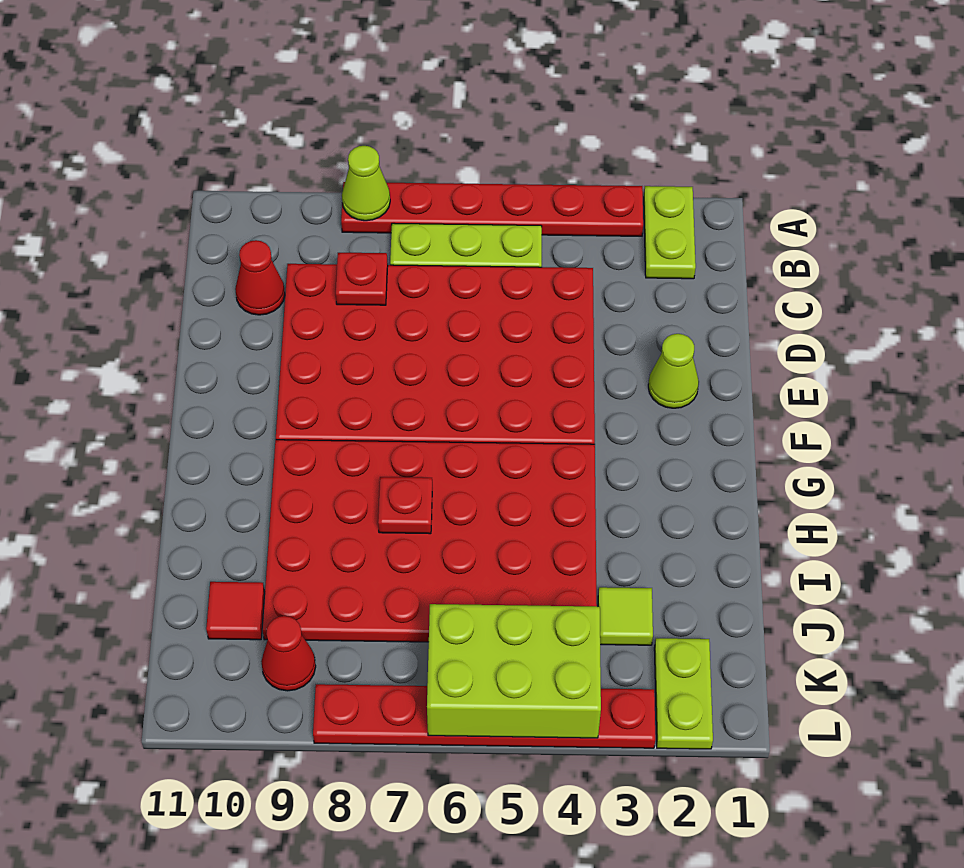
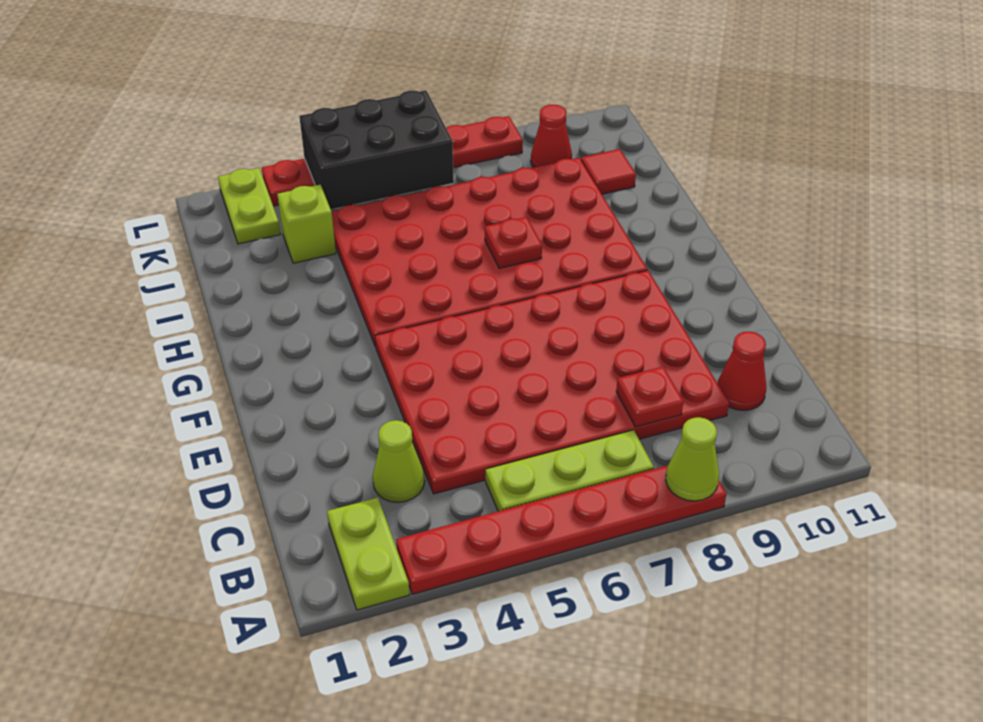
lime cone E2 level 1 -> lime cone C3 level 1
lime tile J3 level 1 -> lime brick J3 level 1
lime brick K4:L6 level 2 -> black brick K4:L6 level 2

